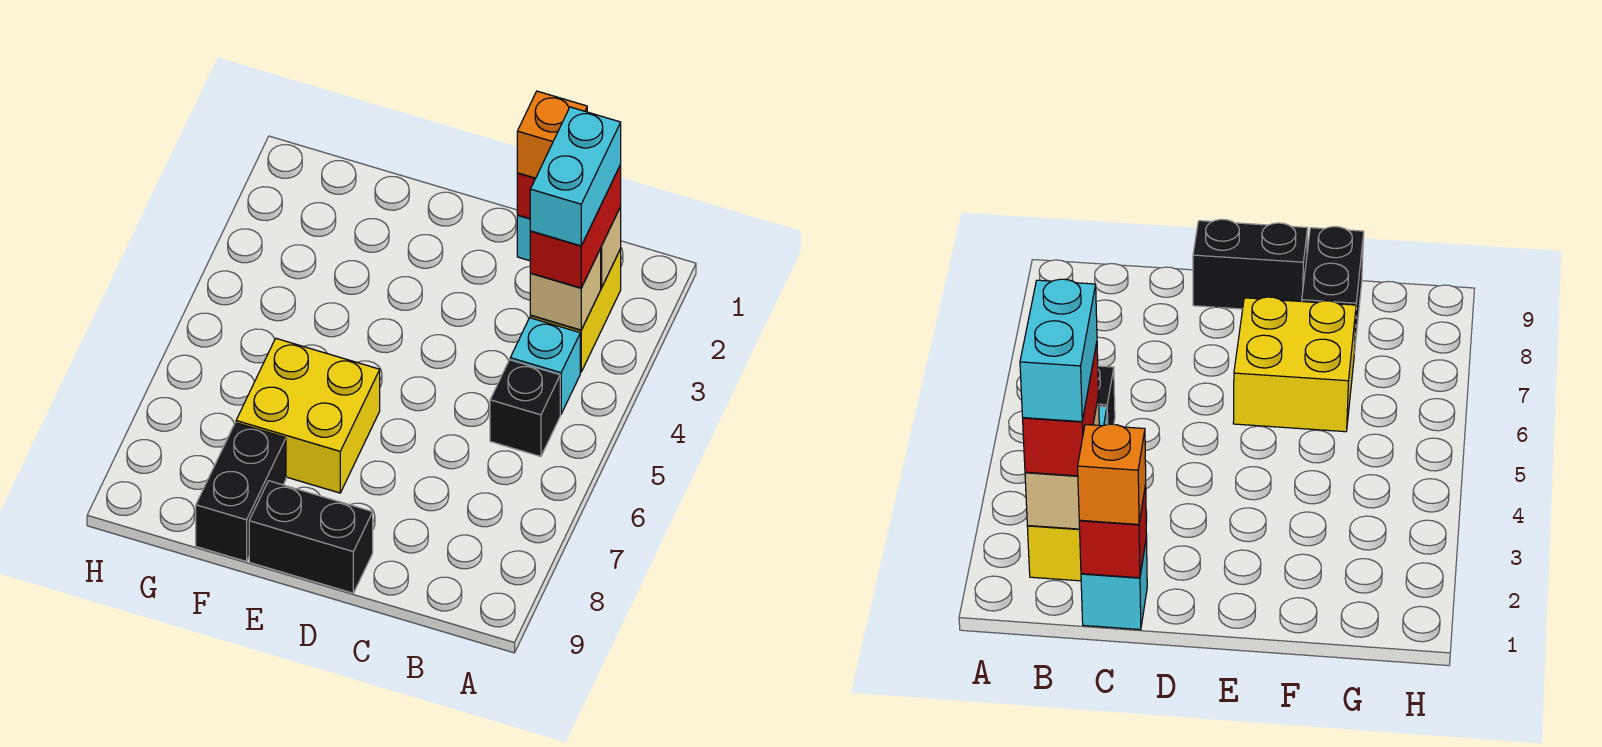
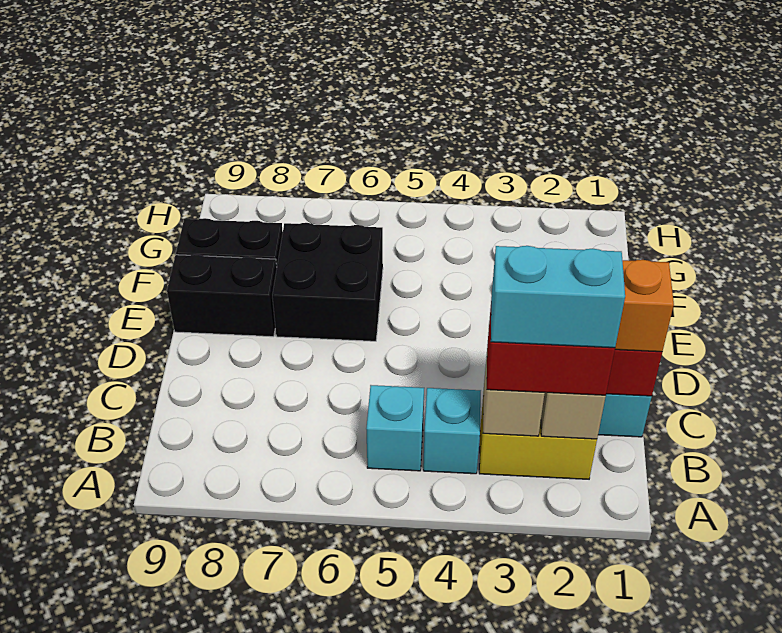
black brick B5 level 1 -> cyan brick B5 level 1
black brick D9:E9 level 1 -> black brick E8:E9 level 1
yellow brick E6:F7 level 1 -> black brick E6:F7 level 1

